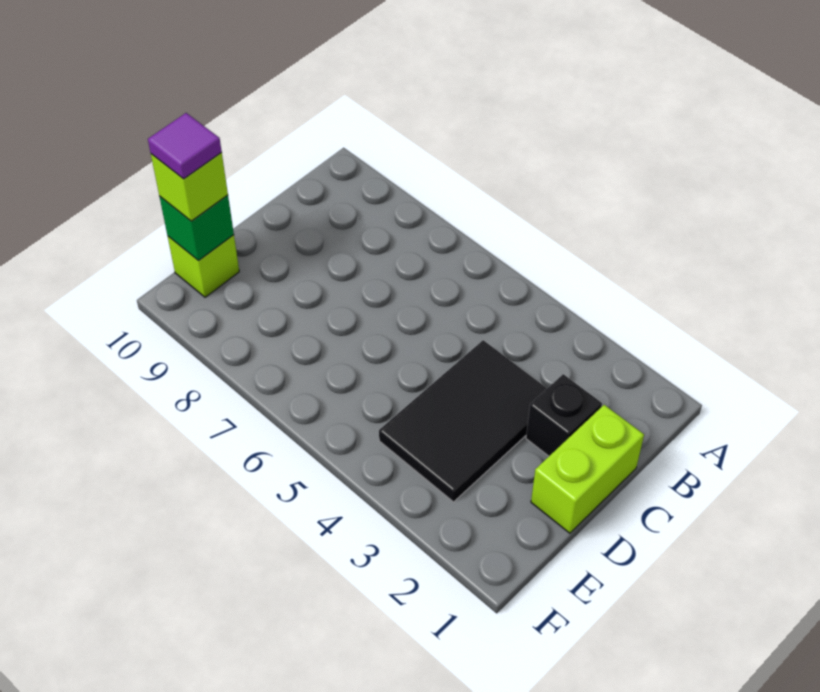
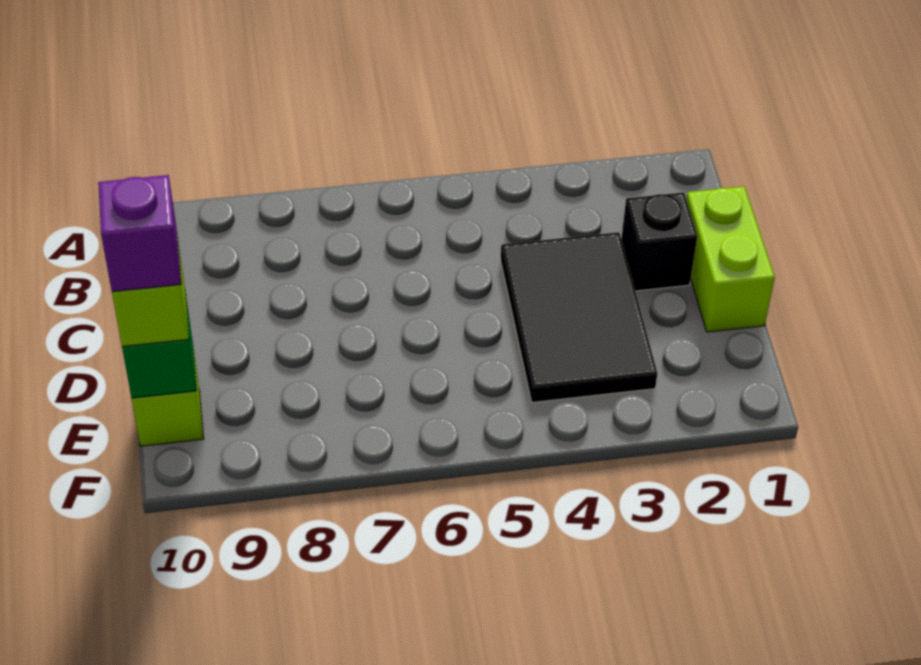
purple tile E10 level 4 -> purple brick E10 level 4

